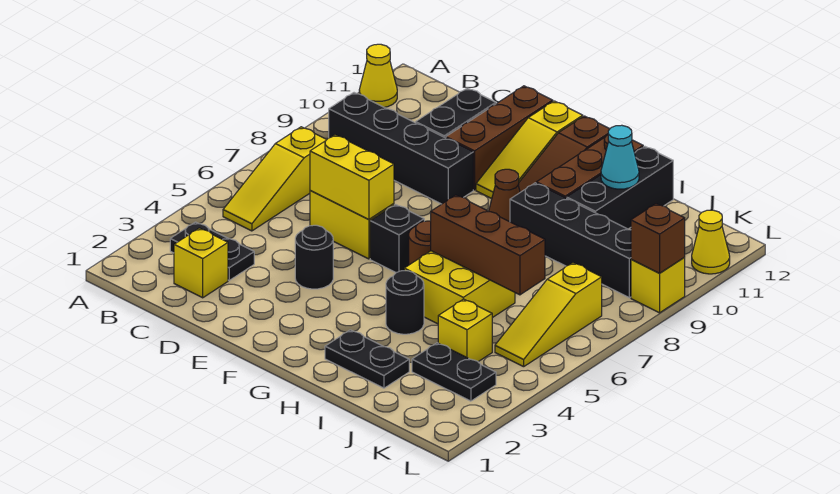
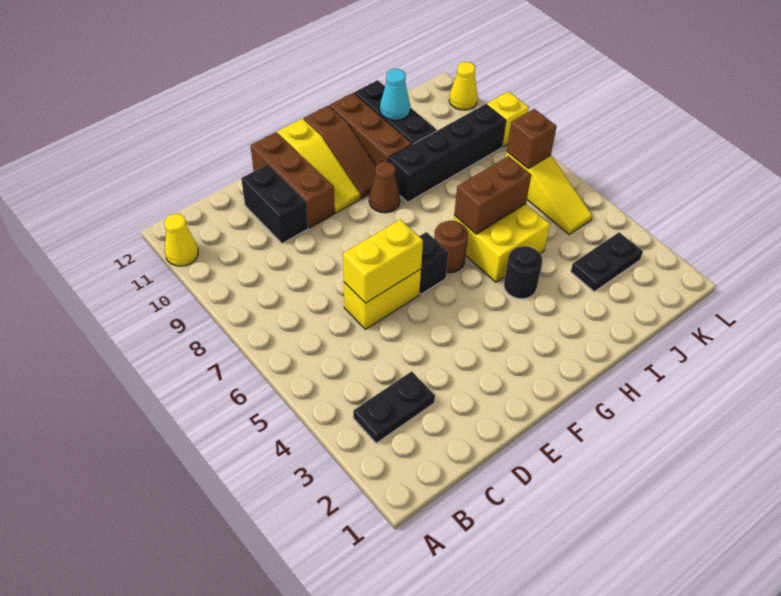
yellow slope B5:B7 level 1 top 7 -> none
black brick B9:E9 level 1 -> none
yellow brick C2 level 1 -> none
black round brick E4 level 1 -> none
black plate H2:I2 level 1 -> none
brown brick H6:J6 level 2 -> brown brick H6:I6 level 2
yellow brick J4 level 1 -> none
brown brick L9 level 2 -> brown brick K7 level 2

